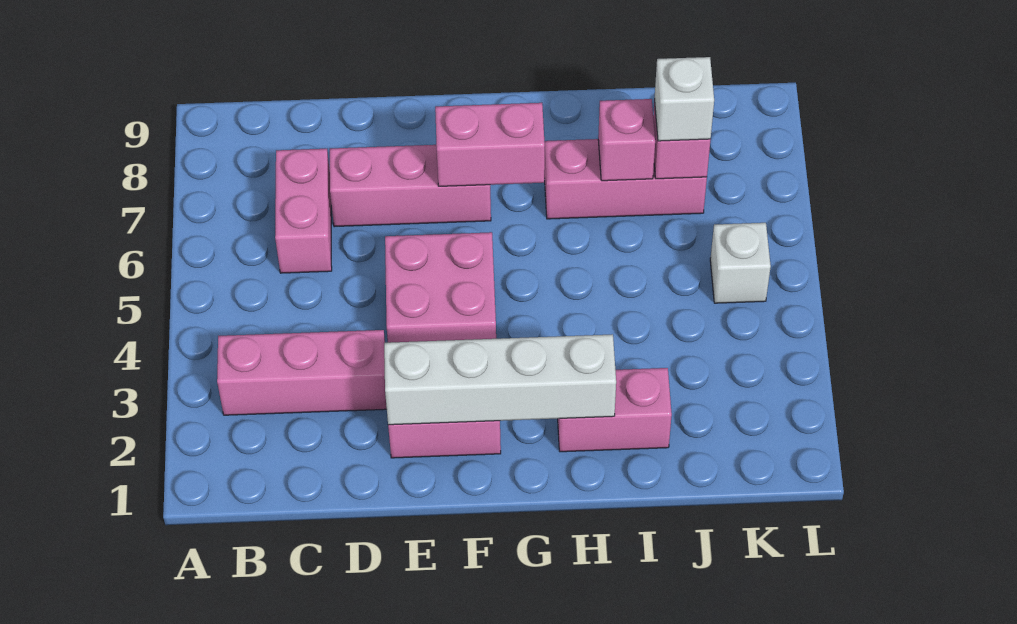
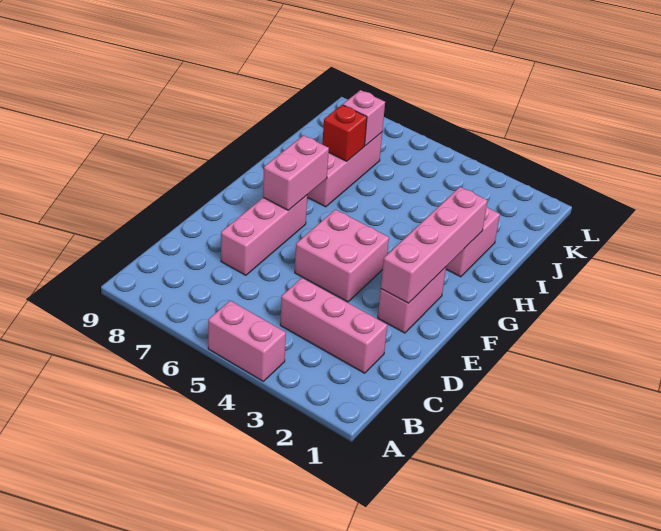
pink brick B3:D3 level 1 -> pink brick C2:C4 level 1
pink brick C6:C7 level 1 -> pink brick A4:A5 level 1
white brick E2:H2 level 2 -> pink brick E2:H2 level 2
pink brick I7 level 2 -> red brick I7 level 2
white brick J7 level 3 -> none
white brick K5 level 1 -> none

